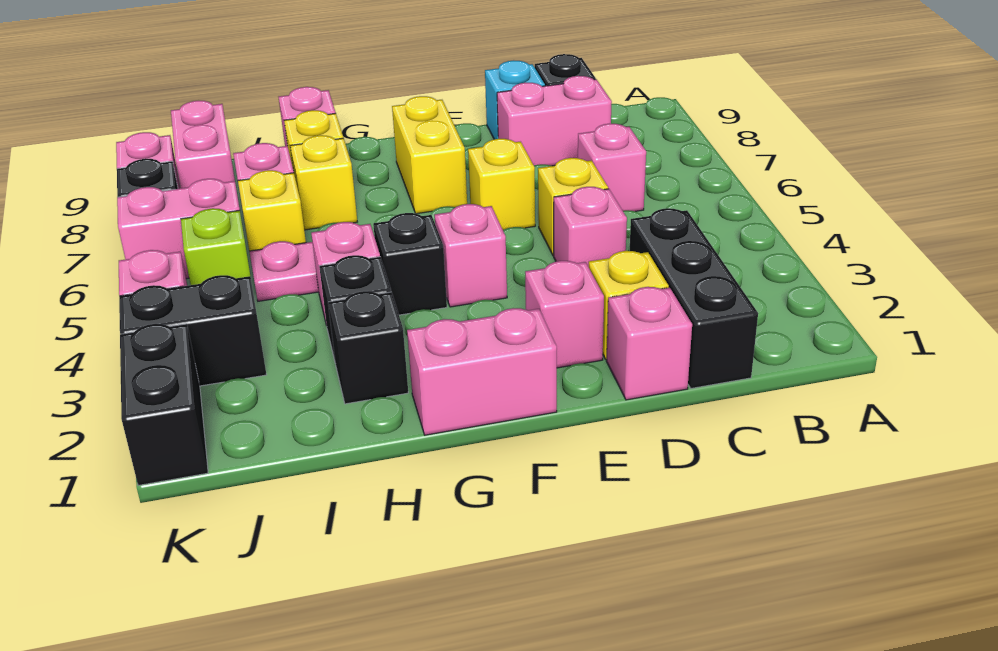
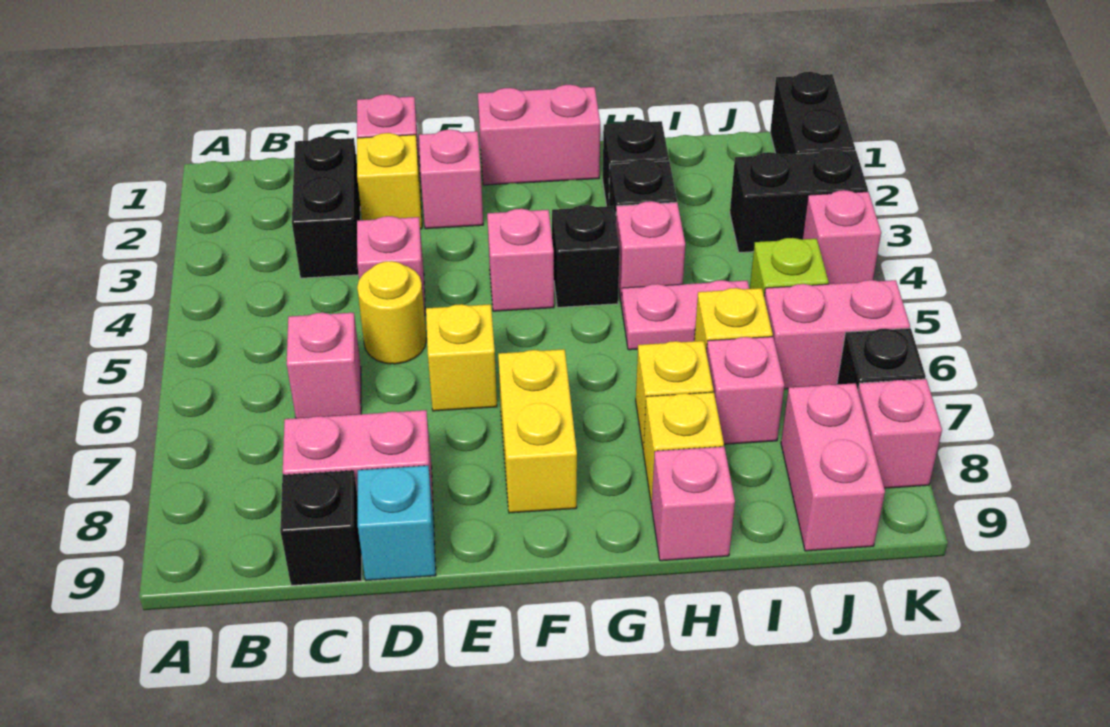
black brick C1:C3 level 1 -> black brick C2:C3 level 1
yellow brick D5 level 1 -> yellow round brick D5 level 1

